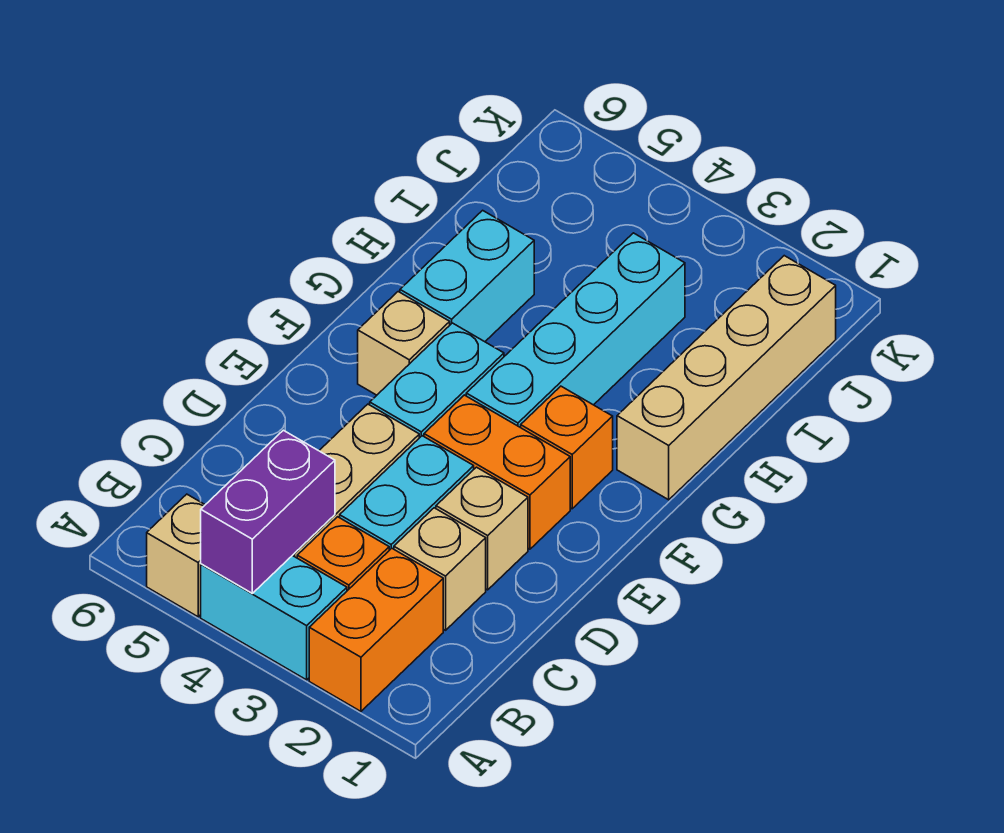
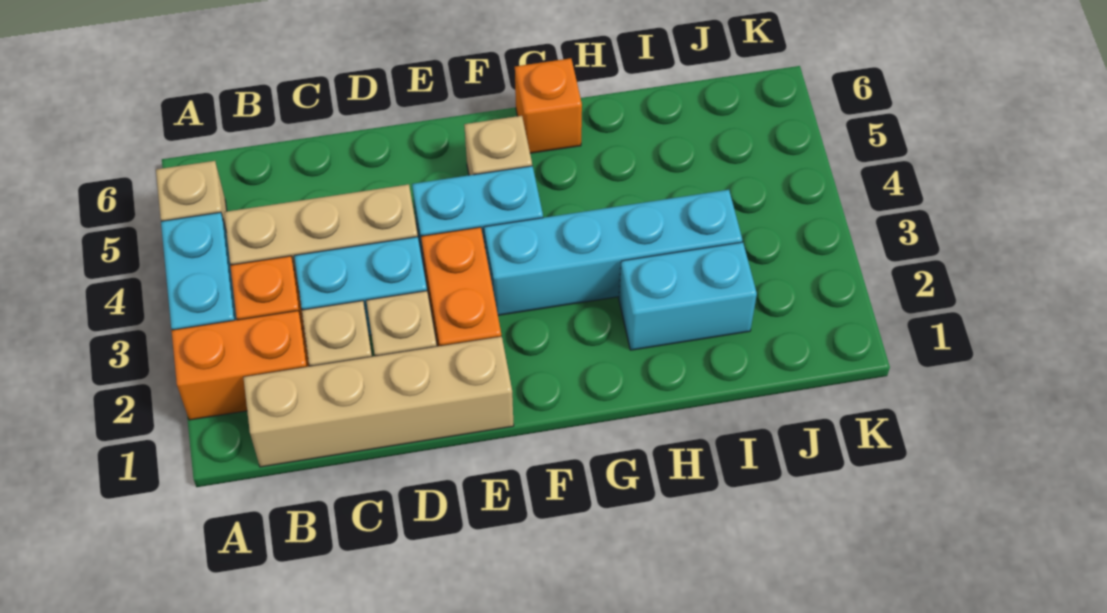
purple brick A4:B4 level 2 -> none
orange brick F2 level 1 -> orange brick G6 level 1
tan brick G1:J1 level 1 -> tan brick B1:E1 level 1
cyan brick G5:H5 level 1 -> cyan brick H2:I2 level 1

